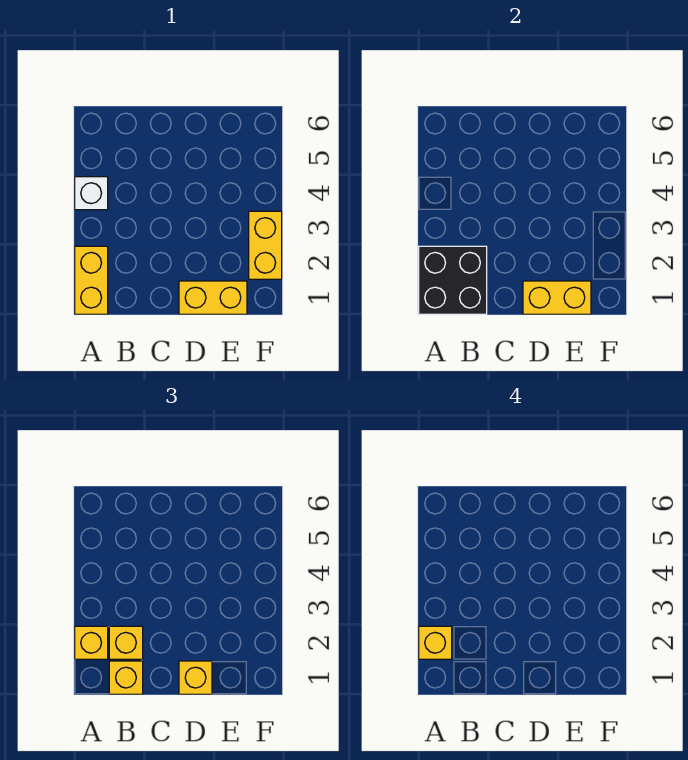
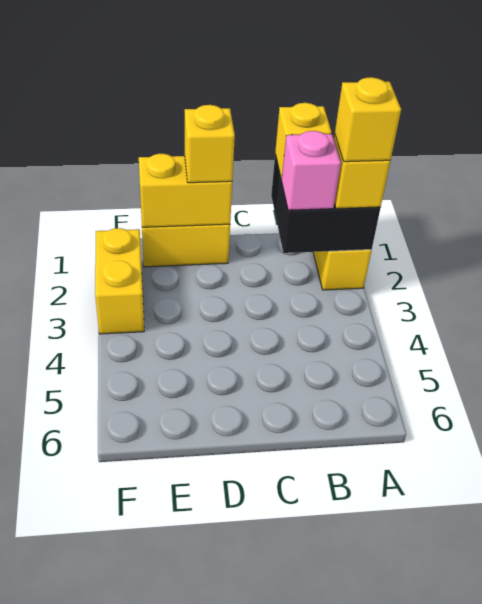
white brick A4 level 1 -> none
yellow brick B2 level 3 -> pink brick B2 level 3

